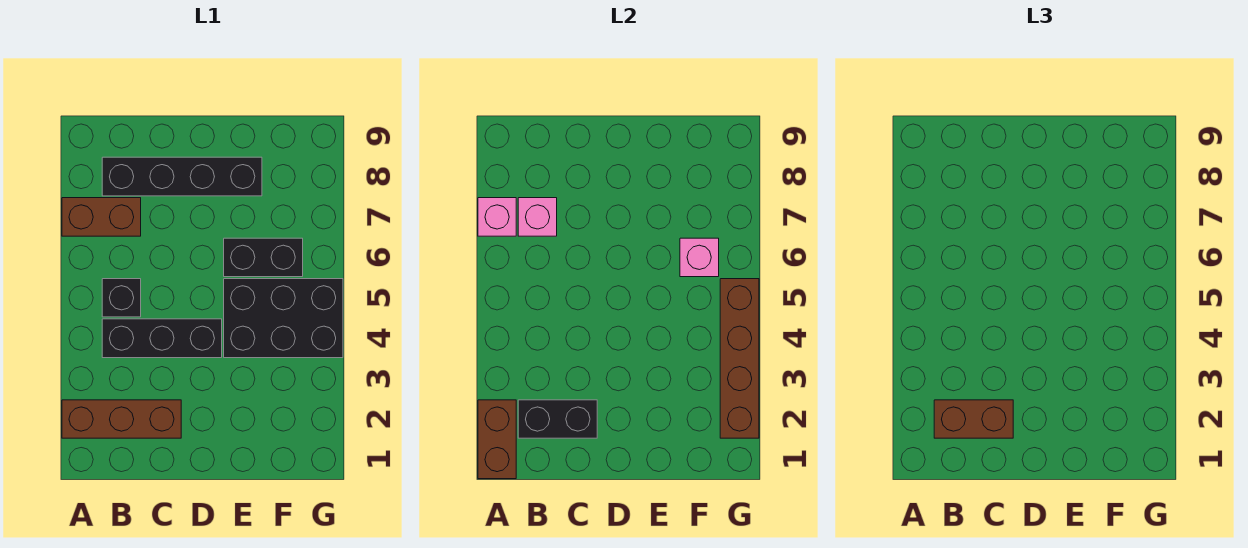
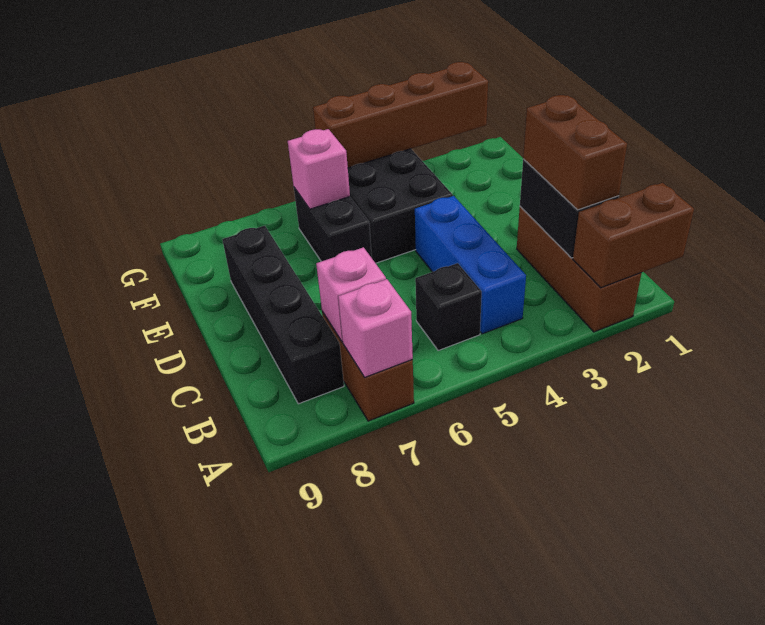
black brick B4:D4 level 1 -> blue brick B4:D4 level 1

